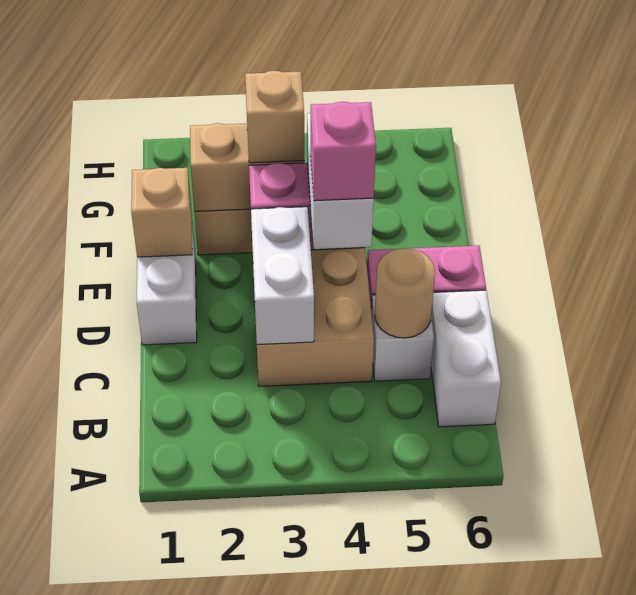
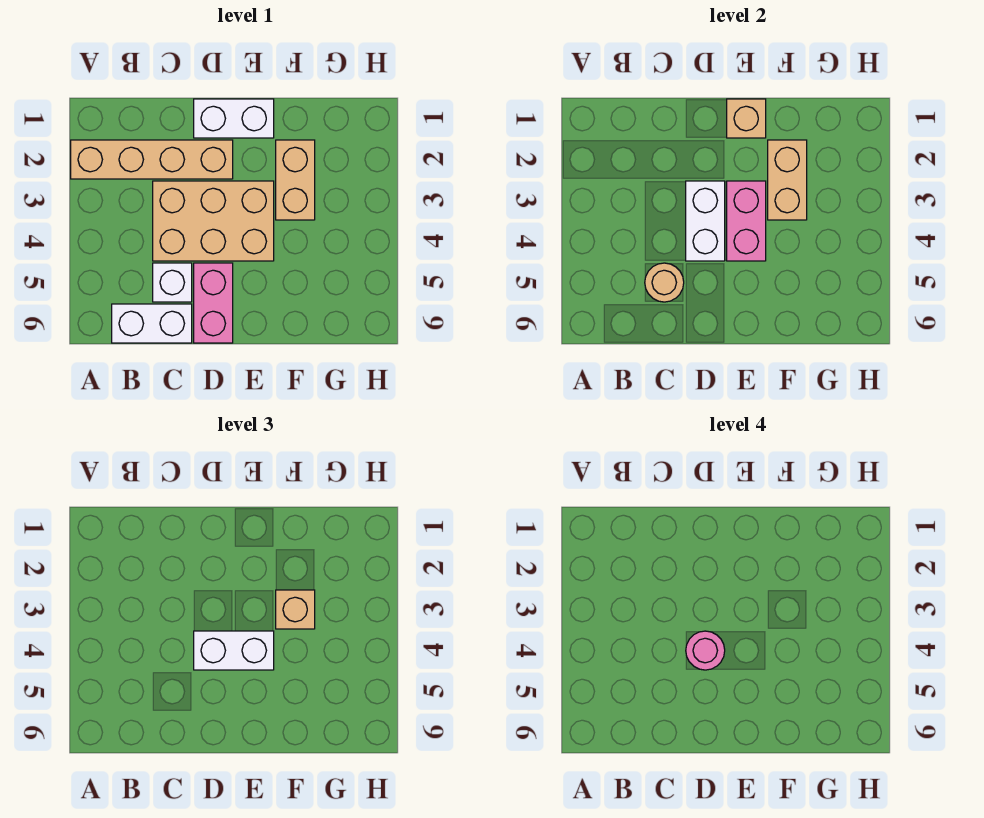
none -> tan brick A2:D2 level 1
white brick C3:D3 level 2 -> white brick D3:D4 level 2
pink brick D4 level 4 -> pink round brick D4 level 4

